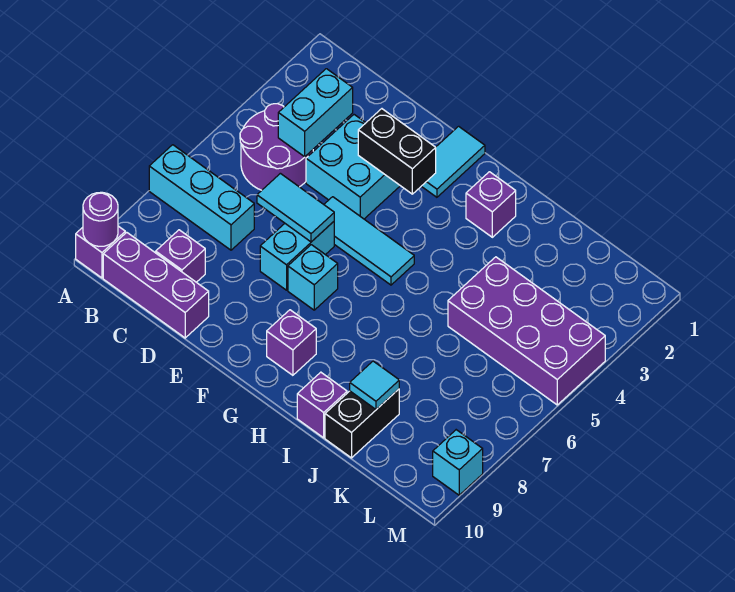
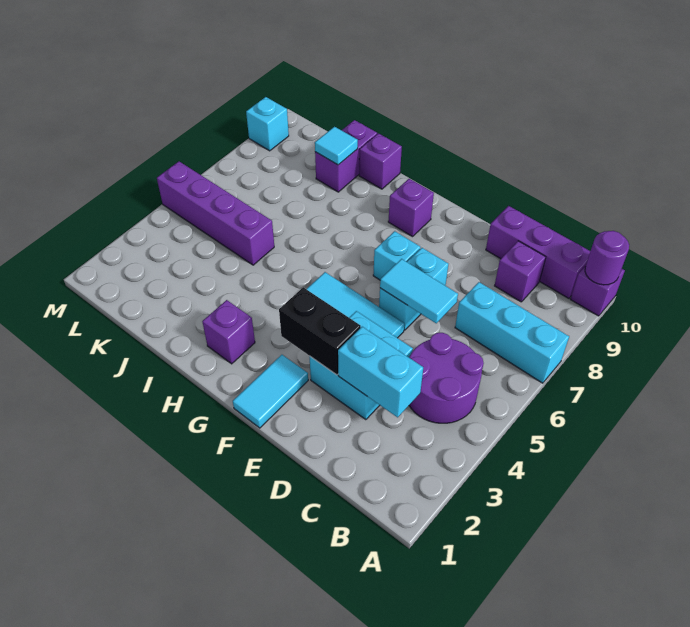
cyan brick C3:C4 level 2 -> cyan brick C3:D3 level 2
purple brick J4:M5 level 1 -> purple brick J5:M5 level 1
black brick J9:J10 level 1 -> purple brick J9:J10 level 1

